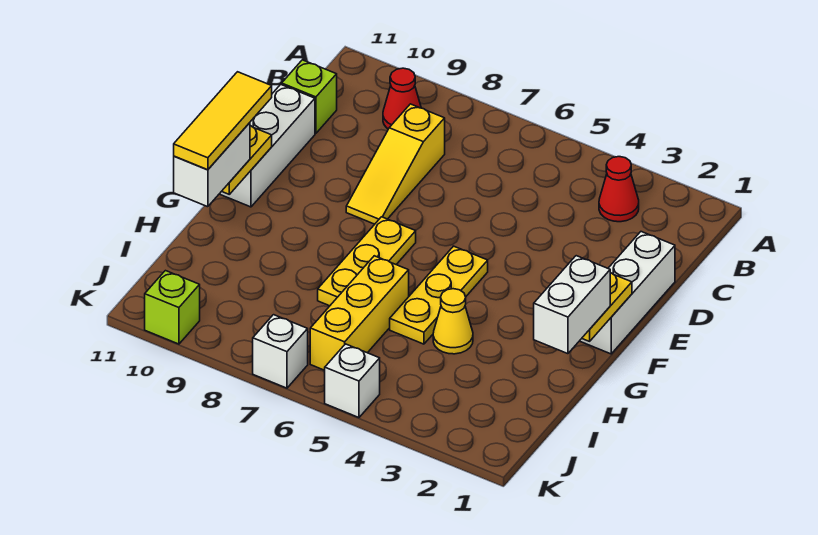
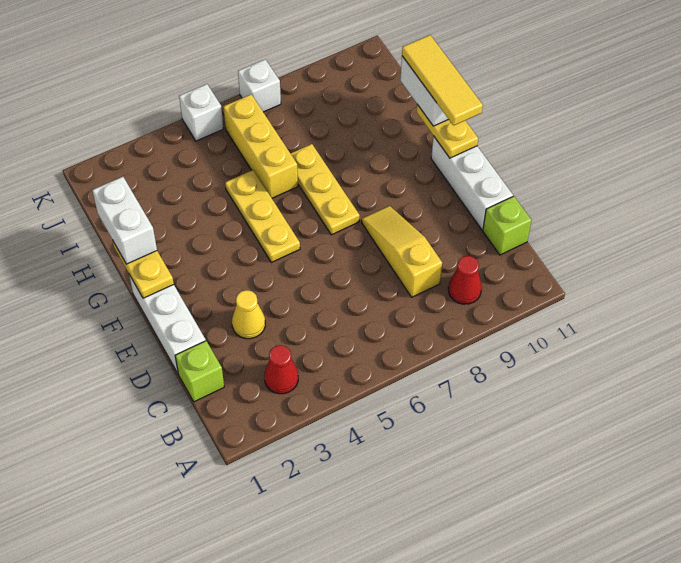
yellow cone H4 level 1 -> yellow cone D3 level 1
lime brick K10 level 1 -> lime brick C1 level 1

